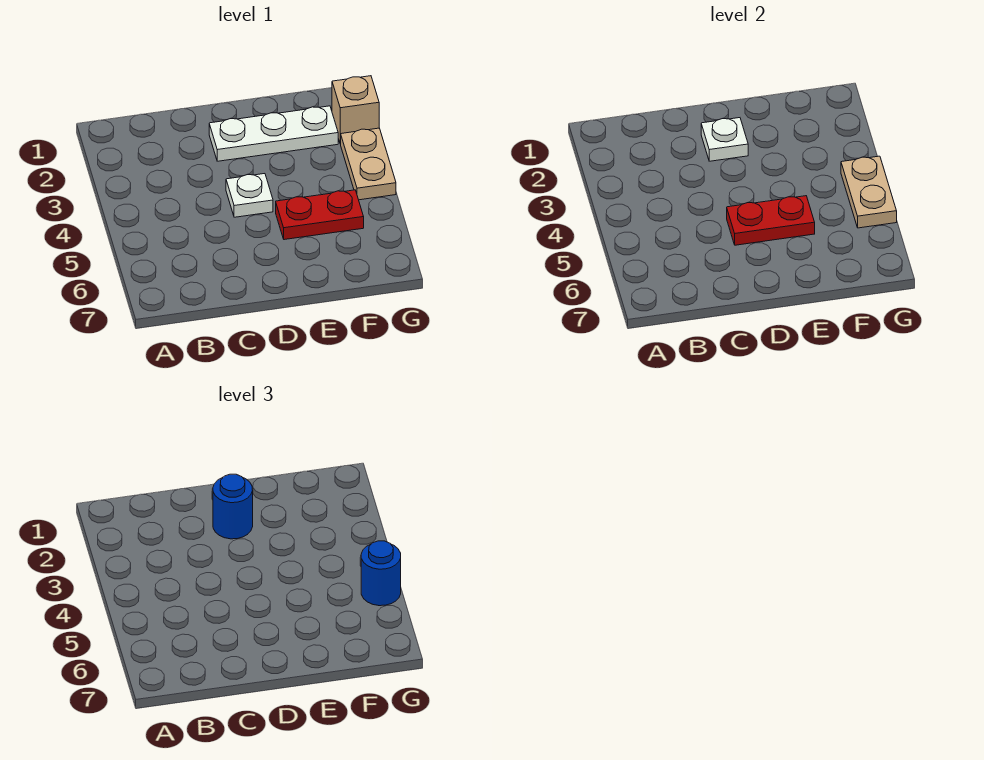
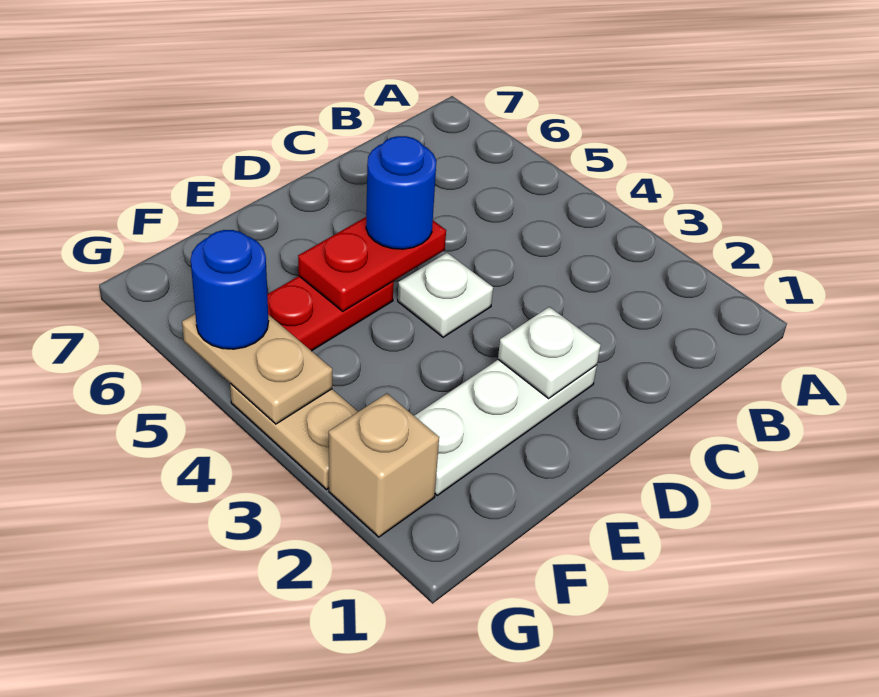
blue round brick D2 level 3 -> blue round brick D5 level 3

